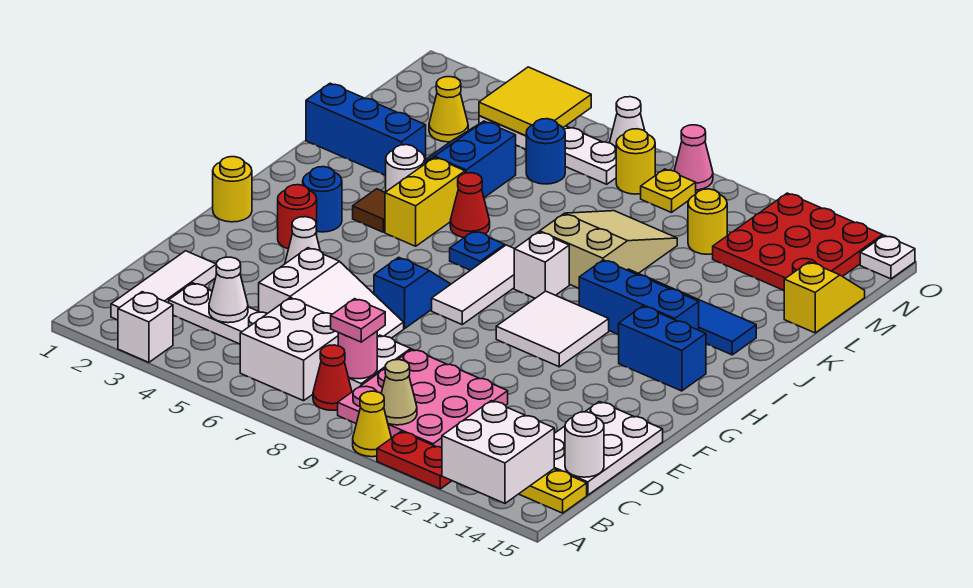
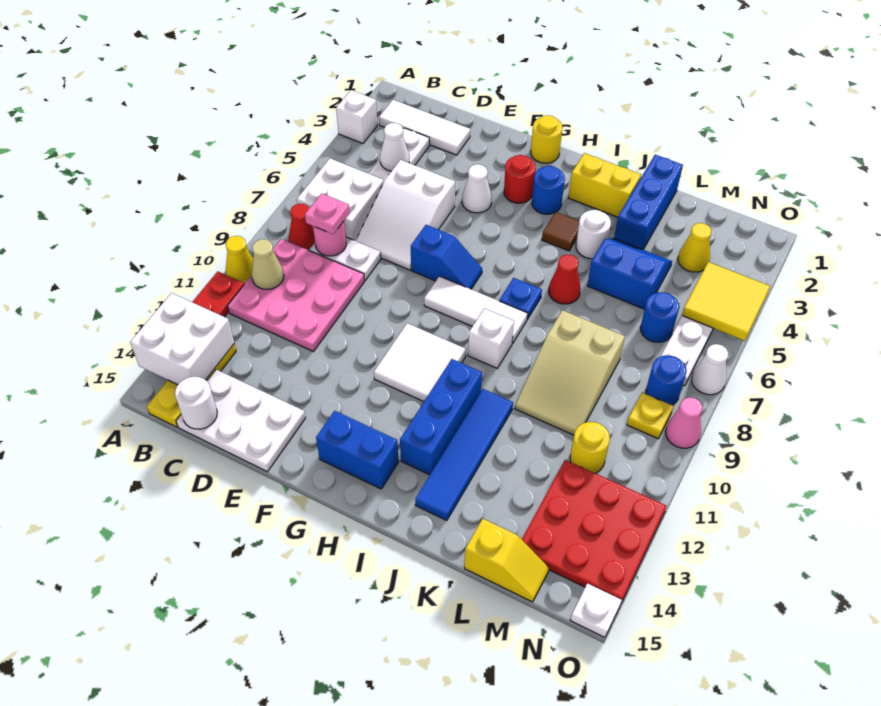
blue brick H13:H14 level 1 -> blue brick G14:H14 level 1
yellow brick I5:J5 level 1 -> yellow brick I2:J2 level 1
tan slope J9:L10 level 1 top J -> tan slope K8:L10 level 1 top 8
yellow round brick N8 level 1 -> blue round brick N8 level 1

